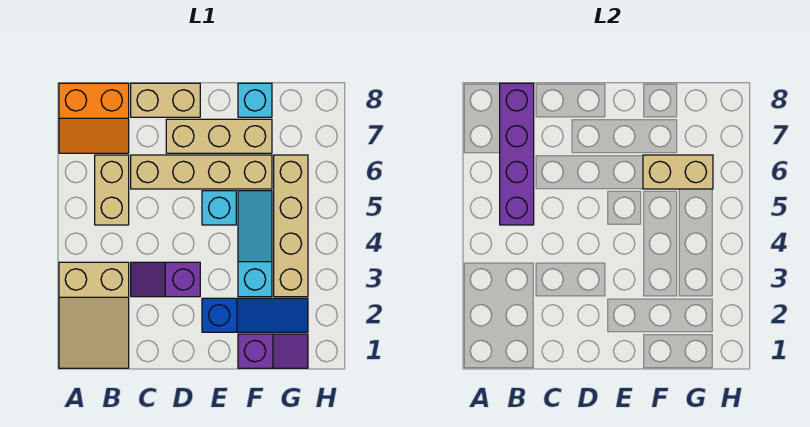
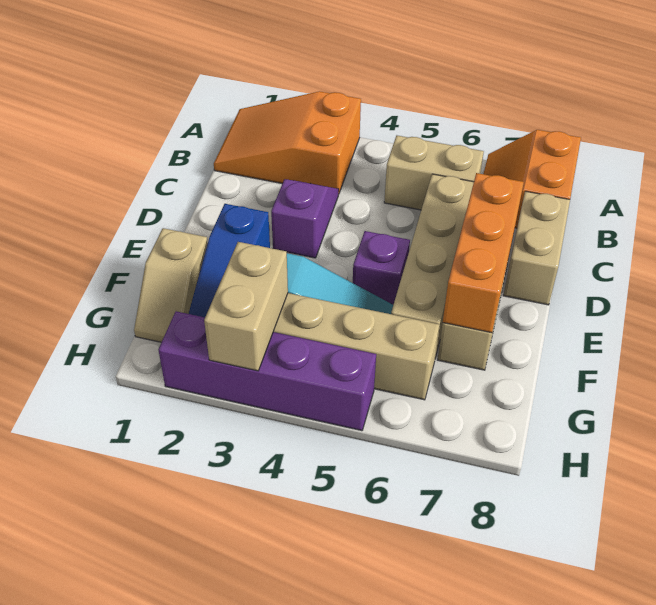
tan slope A1:B3 level 1 top 3 -> orange slope A1:B3 level 1 top 3
purple brick B5:B8 level 2 -> purple brick H2:H5 level 1
none -> orange brick D7:F7 level 2
cyan brick E5 level 1 -> purple brick E5 level 1
purple slope F1:G1 level 1 top F -> tan slope F1:G1 level 1 top F
tan brick F6:G6 level 2 -> tan brick G3:H3 level 2
cyan brick F8 level 1 -> none

